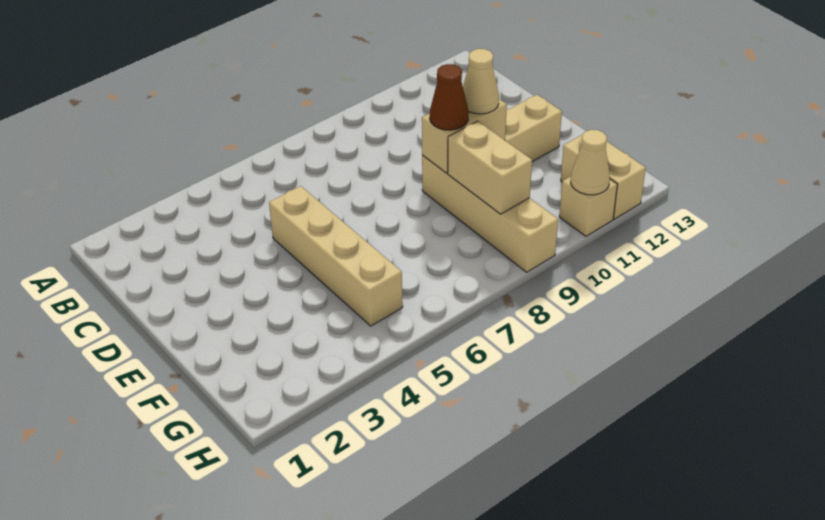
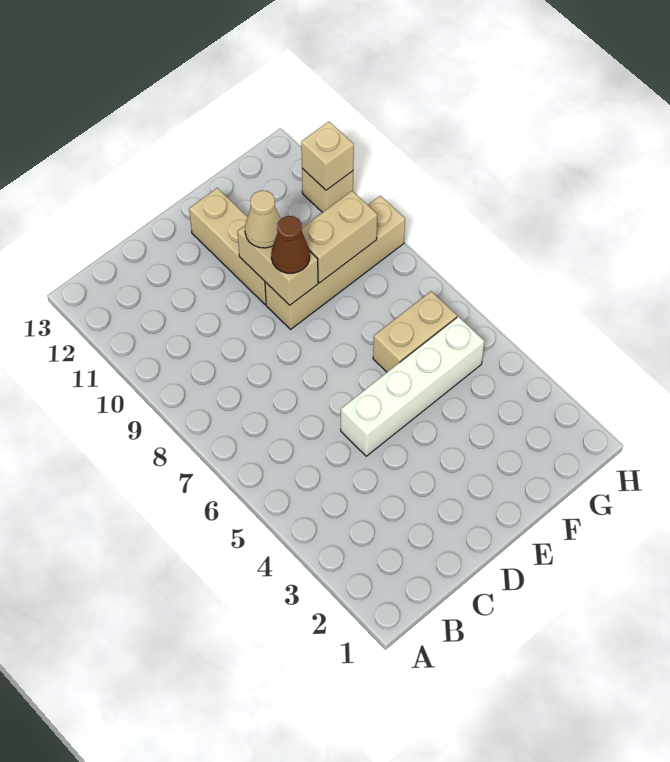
tan brick D5:G5 level 1 -> white brick D5:G5 level 1
tan brick G12:H12 level 1 -> tan brick F6:G6 level 1
tan cone H11 level 2 -> tan brick H11 level 2

